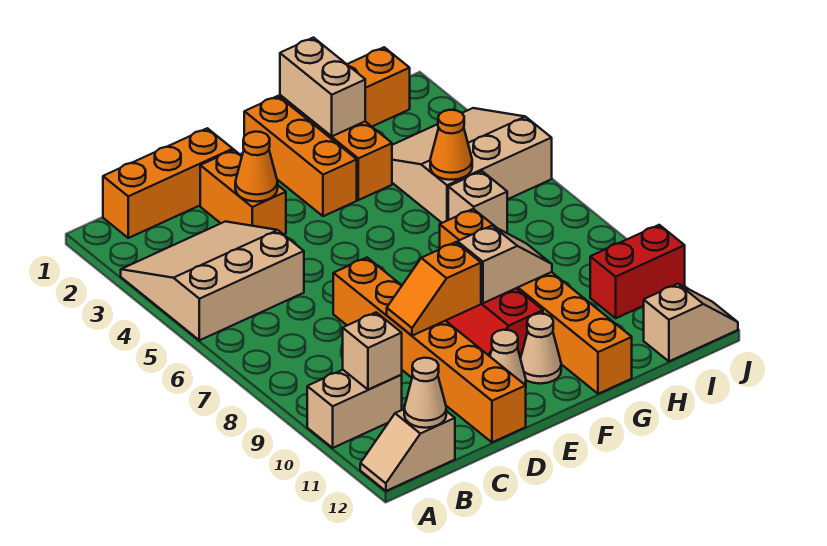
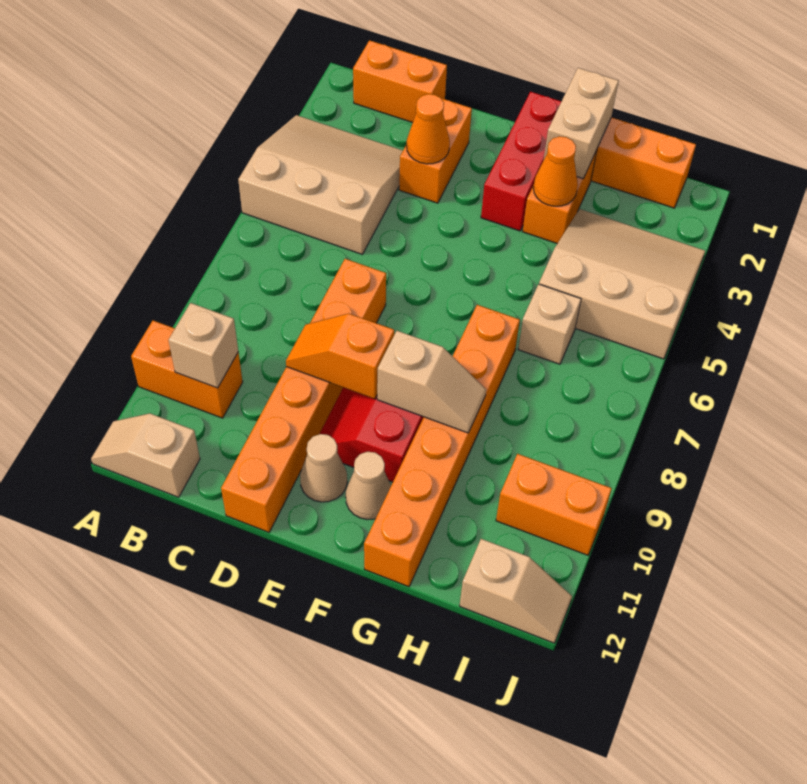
tan brick A10:B10 level 1 -> orange brick A10:B10 level 1
orange brick B1:D1 level 1 -> orange brick B1:C1 level 1
tan cone B12 level 2 -> none
orange brick F1:F3 level 1 -> red brick F1:F3 level 1
orange cone H5 level 2 -> orange cone G3 level 2
red brick I10:J10 level 1 -> orange brick I10:J10 level 1

